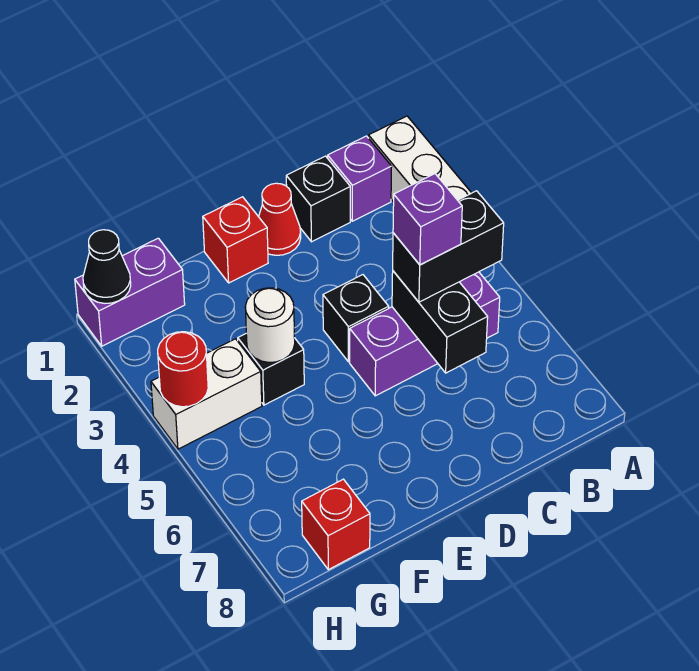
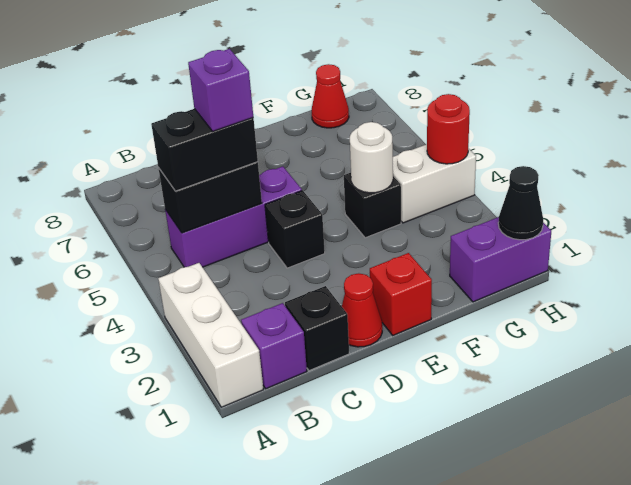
black brick C5:C6 level 2 -> black brick B5:C5 level 2
red brick G8 level 1 -> red cone G8 level 1

